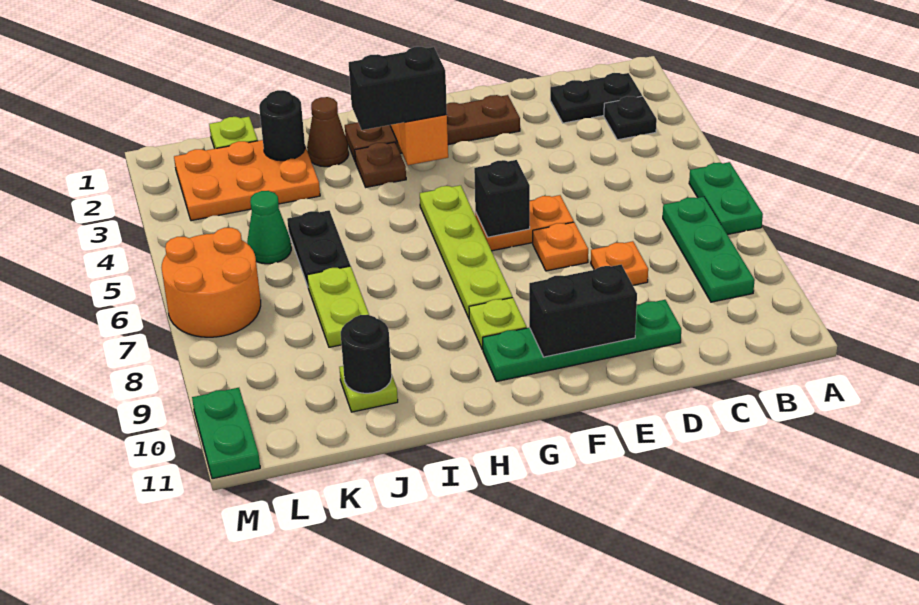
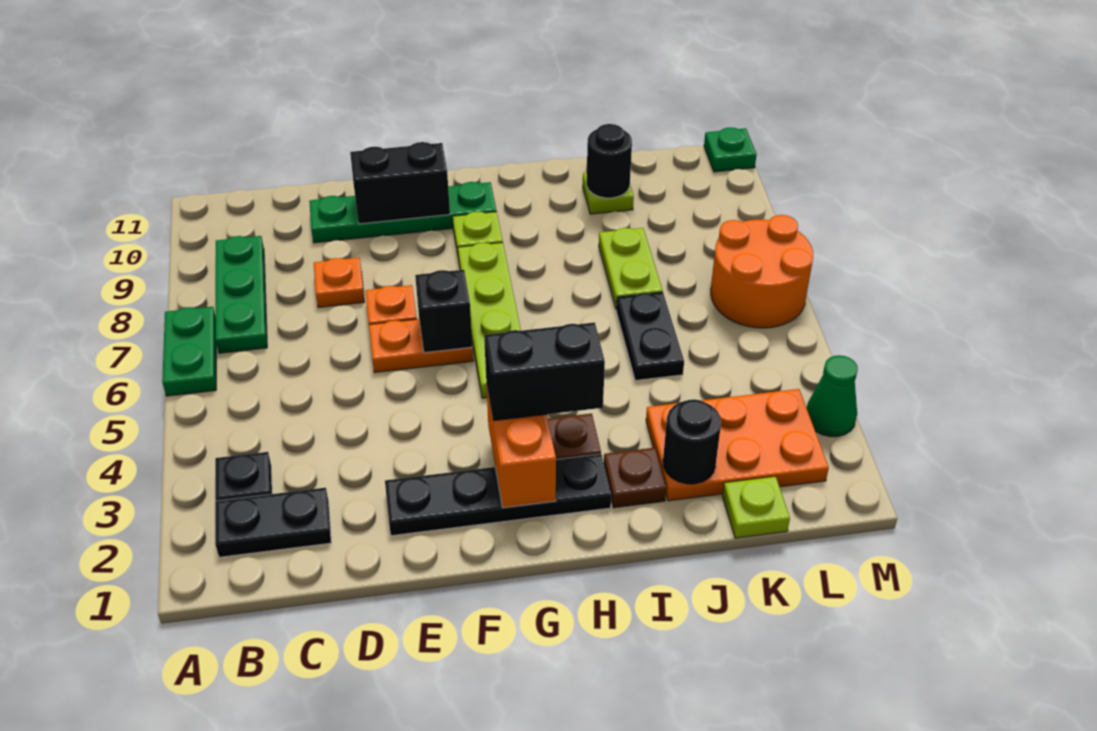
brown plate E2:H2 level 1 -> black plate E2:H2 level 1
brown cone I2 level 1 -> brown plate I2 level 1
green cone K5 level 1 -> green cone M3 level 1
green plate M10:M11 level 1 -> green plate M11 level 1

